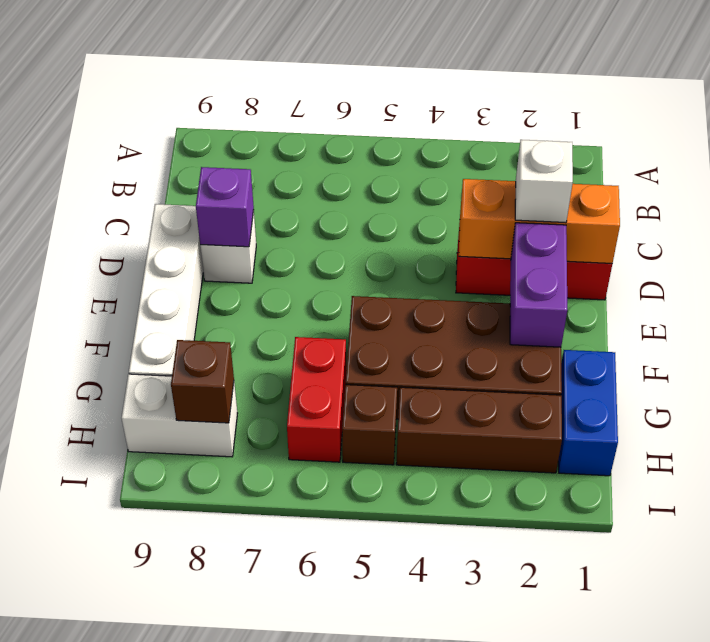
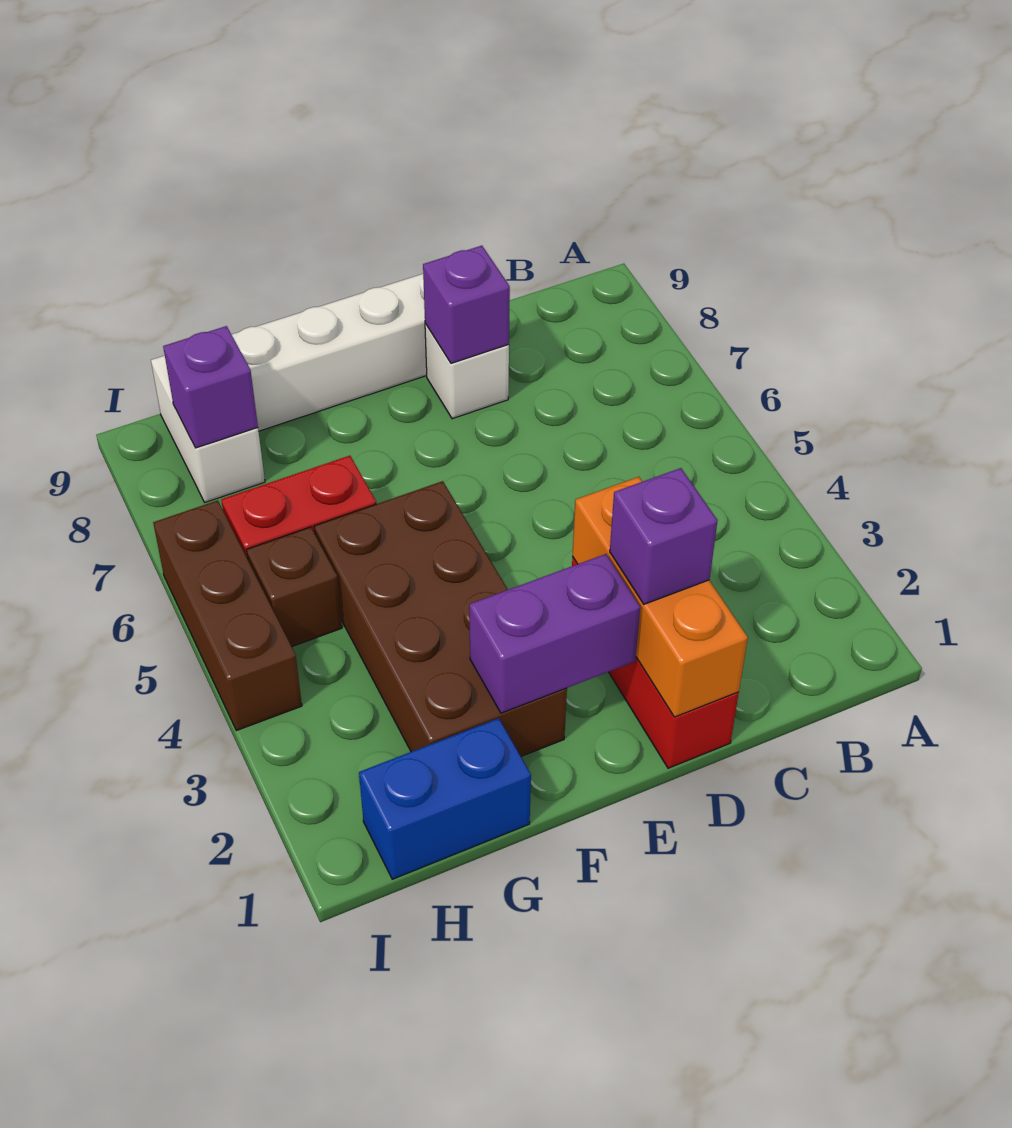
white brick D2 level 3 -> purple brick D2 level 3
brown brick H2:H4 level 1 -> brown brick I4:I6 level 1
brown brick H8 level 2 -> purple brick H8 level 2

